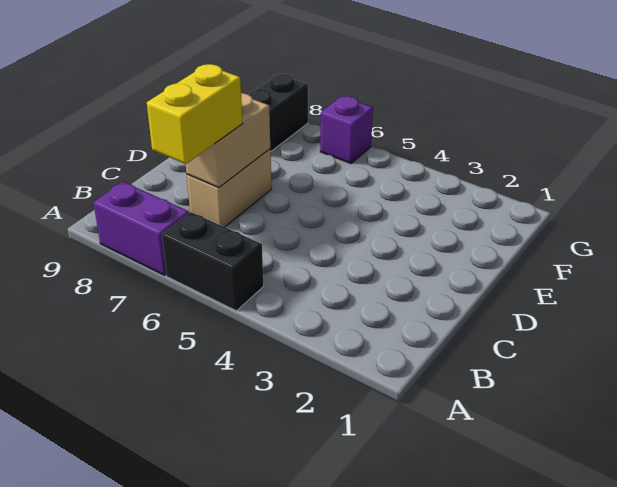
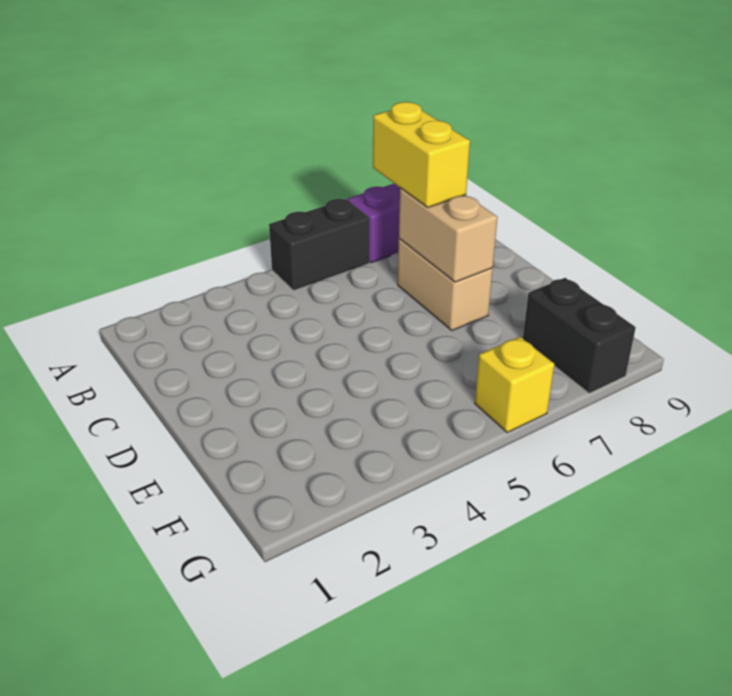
purple brick G6 level 1 -> yellow brick G6 level 1

